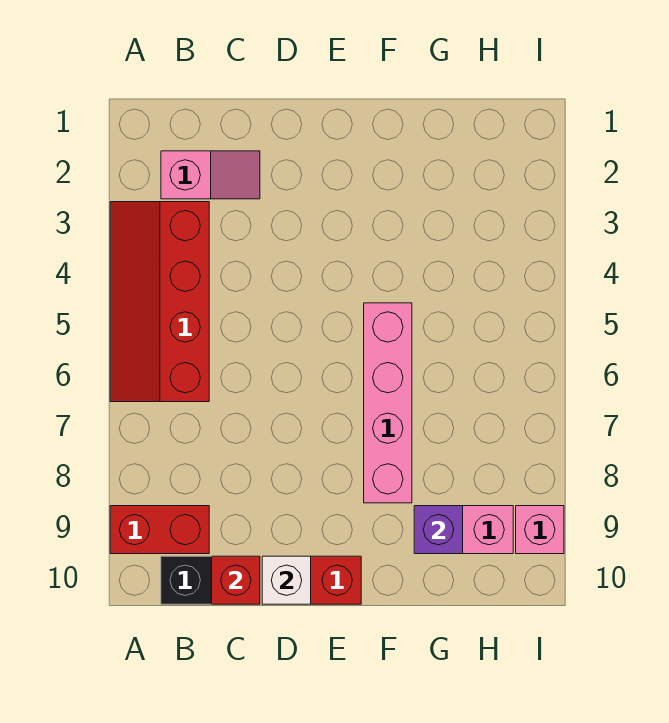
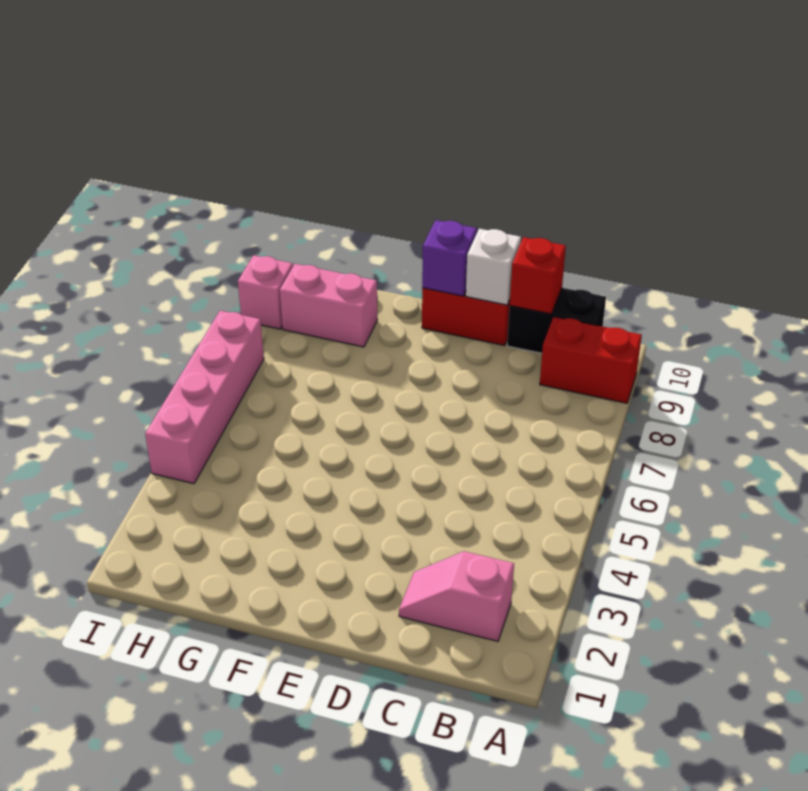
red slope A3:B6 level 1 top B -> none
pink brick F5:F8 level 1 -> pink brick I4:I7 level 1
purple brick G9 level 2 -> purple brick E10 level 2

